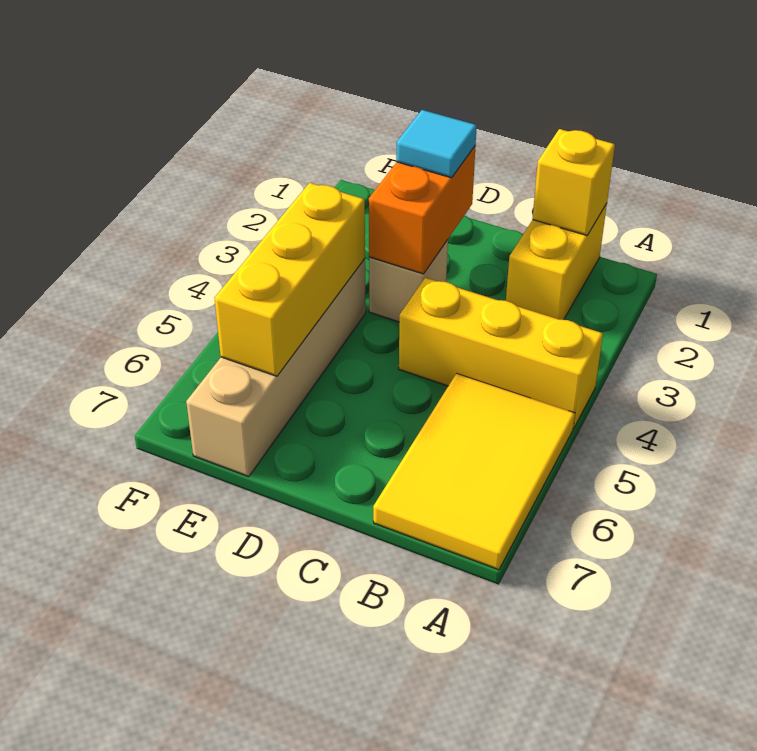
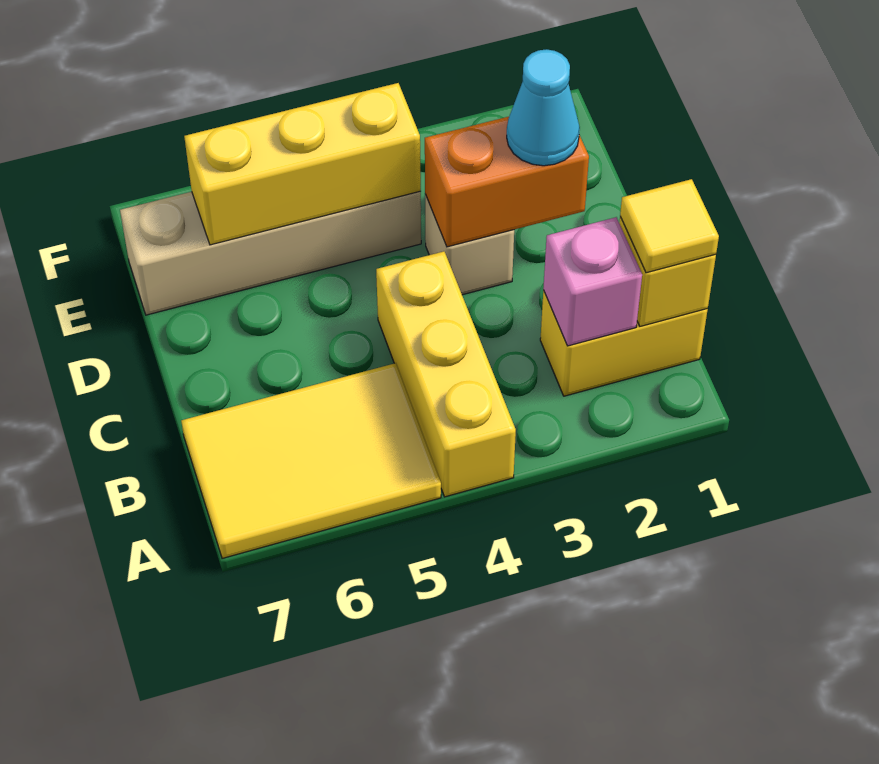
none -> yellow tile B1 level 3
none -> pink brick B2 level 2
cyan tile D2 level 3 -> cyan cone D2 level 3

